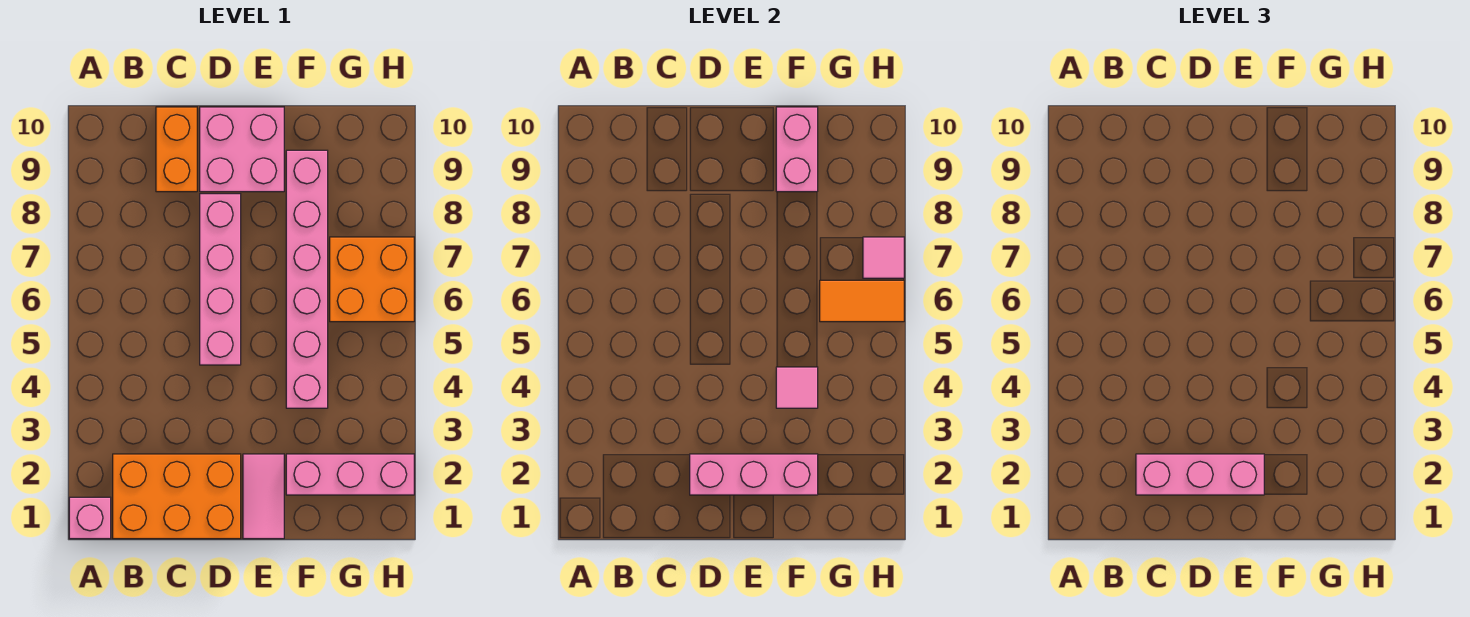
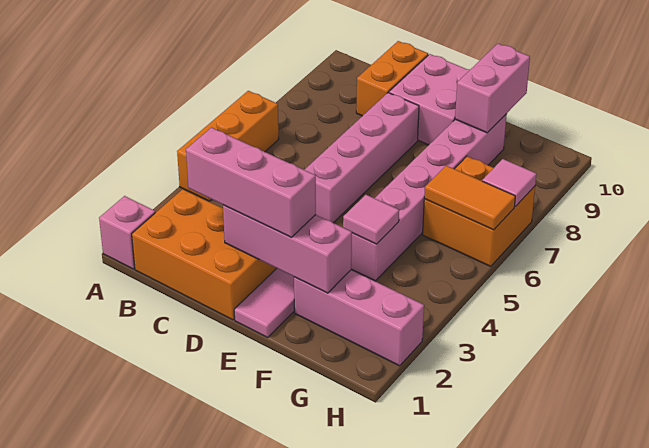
none -> orange brick A4:A6 level 1

